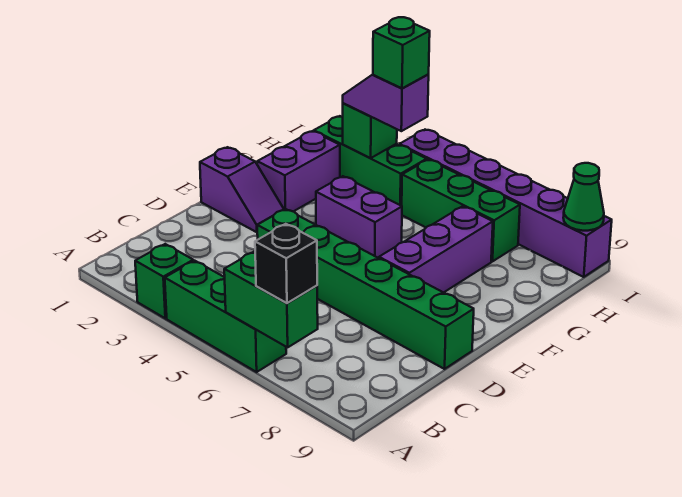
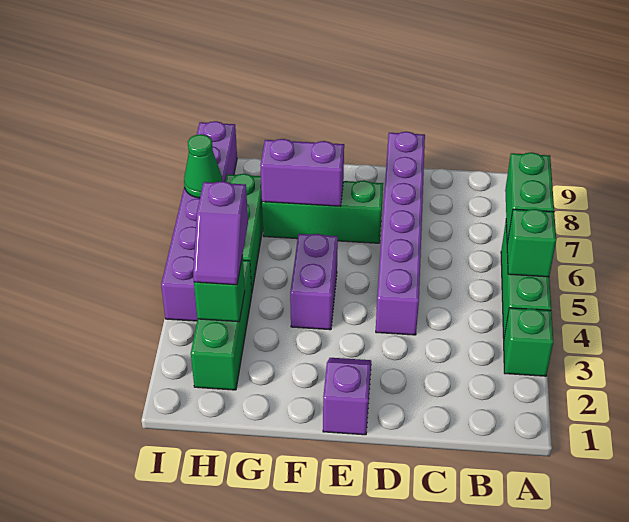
black brick A7 level 3 -> none
green brick D4:D9 level 1 -> purple brick D4:D9 level 1
purple brick E7:G7 level 1 -> green brick E7:G7 level 1
purple brick F2:G2 level 1 -> purple brick F7:G7 level 2
green brick H4 level 4 -> green brick A5 level 2
green cone I9 level 2 -> green cone I7 level 2

